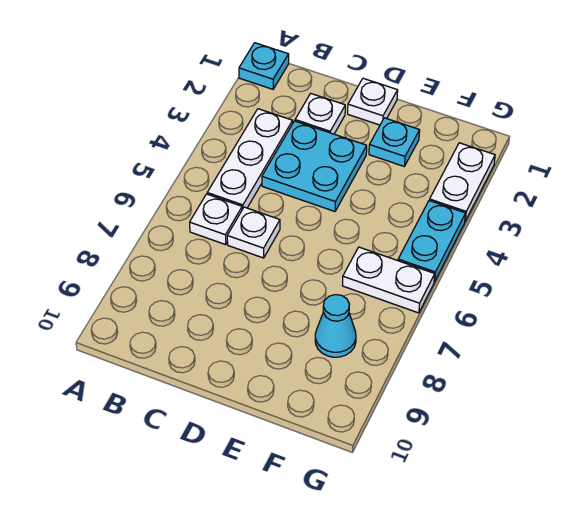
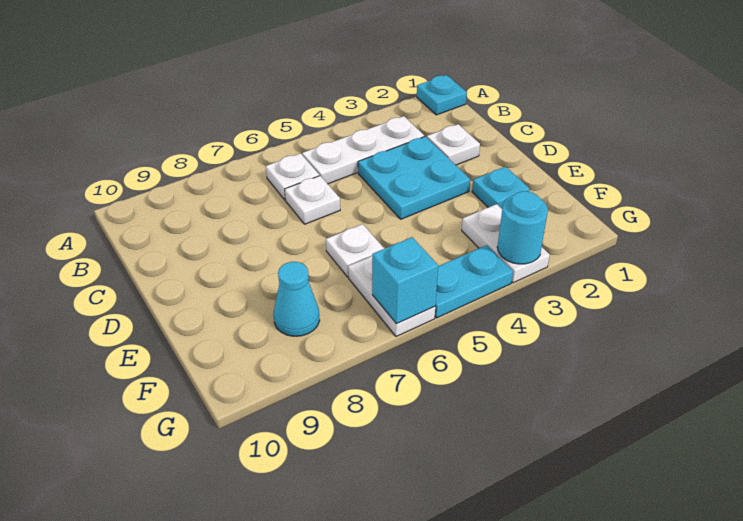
white plate D1 level 1 -> white plate E6 level 1
white plate G2:G3 level 1 -> white plate F3:G3 level 1
none -> cyan round brick G3 level 2
none -> cyan brick G6 level 2

